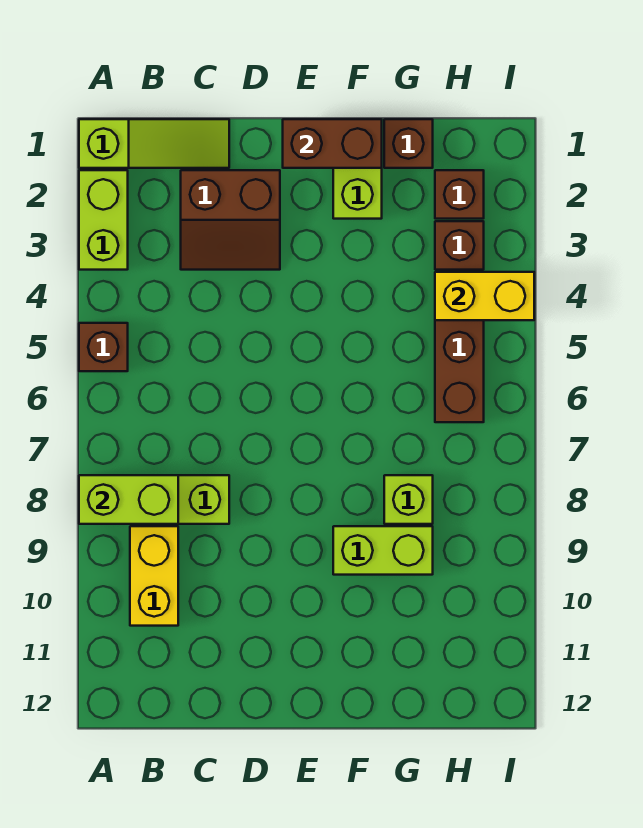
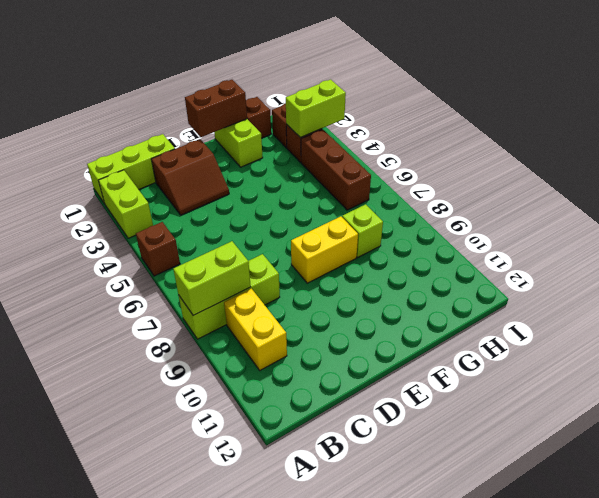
lime slope A1:C1 level 1 top A -> lime brick A1:C1 level 1
lime brick F9:G9 level 1 -> lime brick H3:I3 level 2
yellow brick H4:I4 level 2 -> yellow brick E8:F8 level 1

